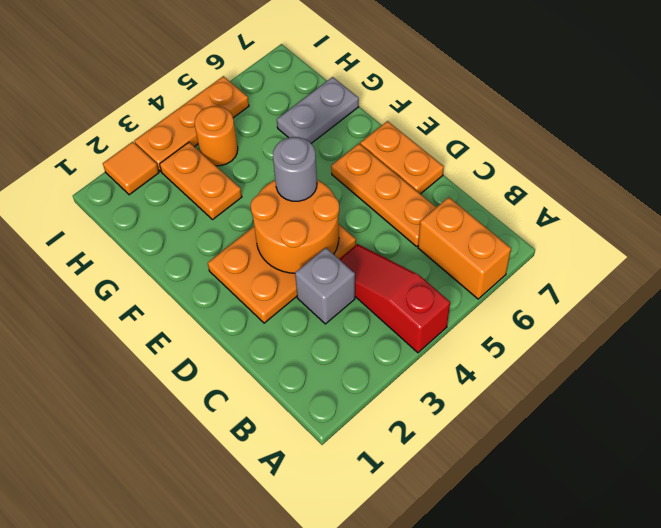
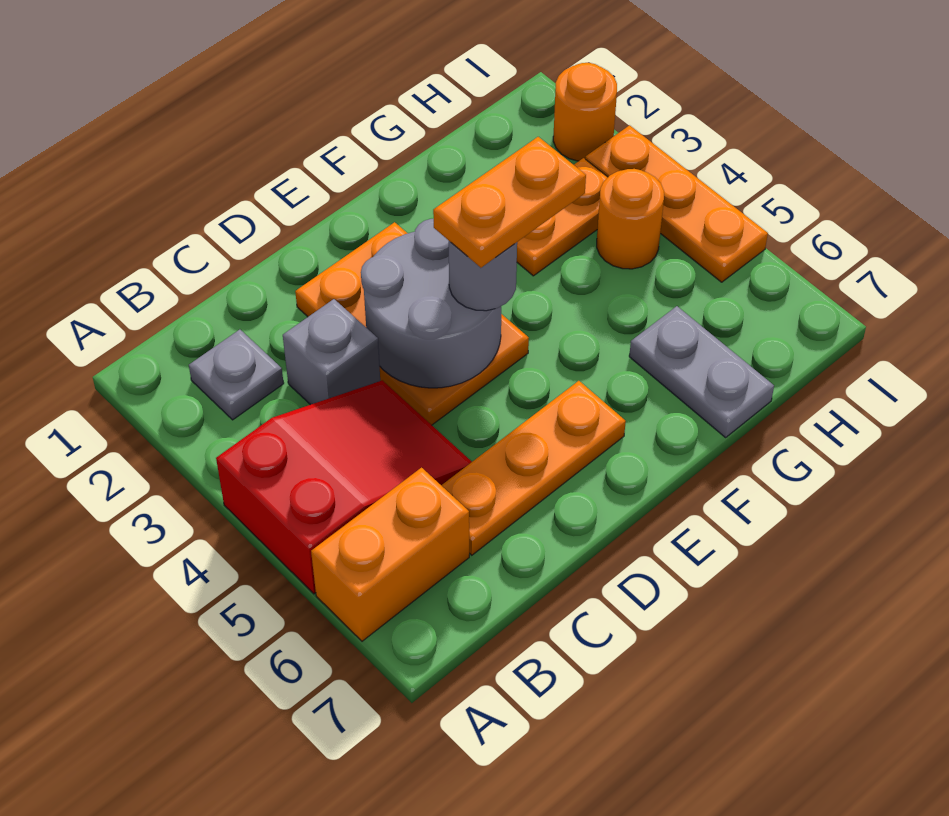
red slope A4:C4 level 1 top A -> red slope A4:C5 level 1 top A
none -> grey plate B2 level 1
orange round brick D3:E4 level 2 -> grey round brick D3:E4 level 2
orange plate D7:E7 level 1 -> orange plate E4:F4 level 4
orange tile I2 level 1 -> orange round brick I2 level 1

